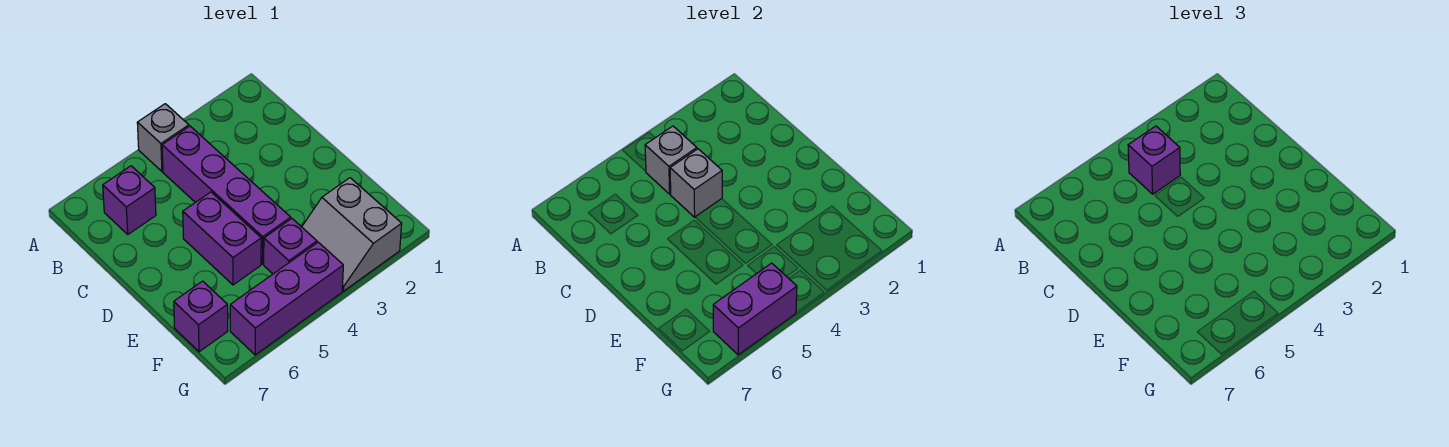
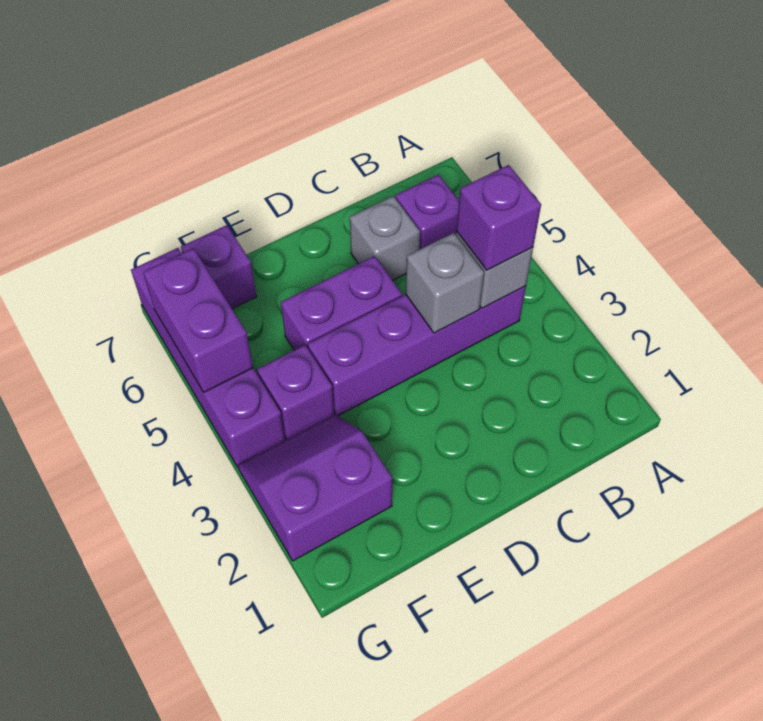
grey brick A4 level 1 -> grey brick C6 level 1
grey slope F2:G3 level 1 top 2 -> purple slope F2:G3 level 1 top 2
purple brick G4:G6 level 1 -> purple brick G4:G7 level 1

